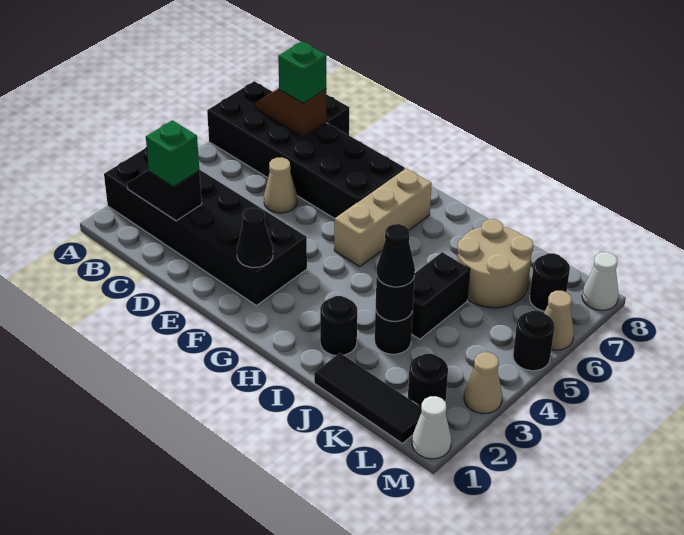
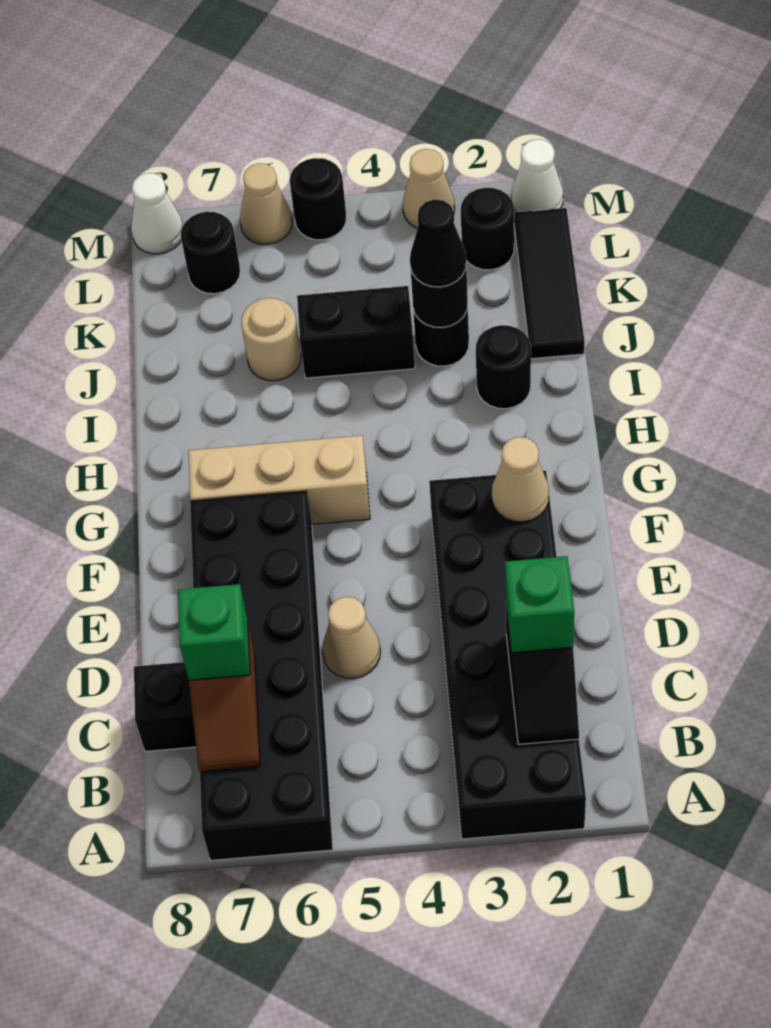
black cone F2 level 2 -> tan cone F2 level 2
tan round brick J6:K7 level 1 -> tan round brick J6 level 1

